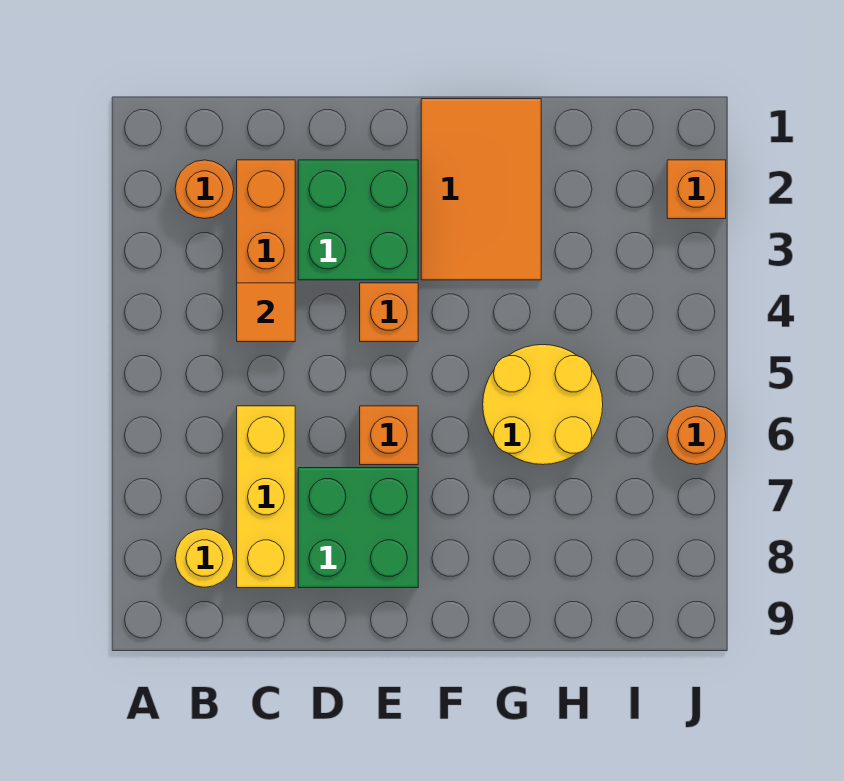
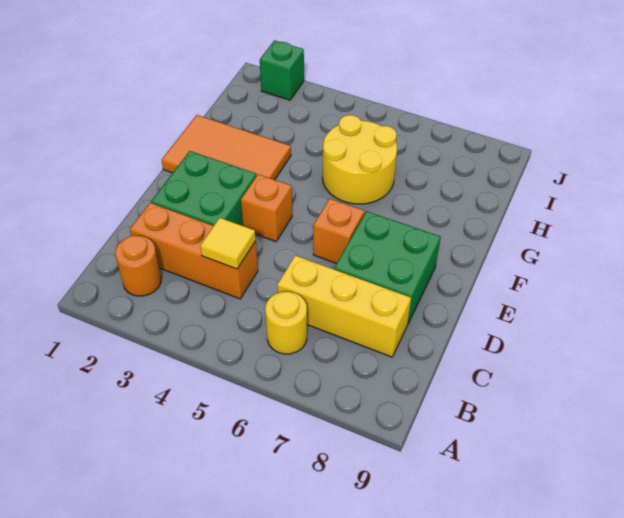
yellow round brick B8 level 1 -> yellow round brick B6 level 1
orange tile C4 level 2 -> yellow tile C4 level 2
orange brick J2 level 1 -> green brick J2 level 1
orange round brick J6 level 1 -> none

